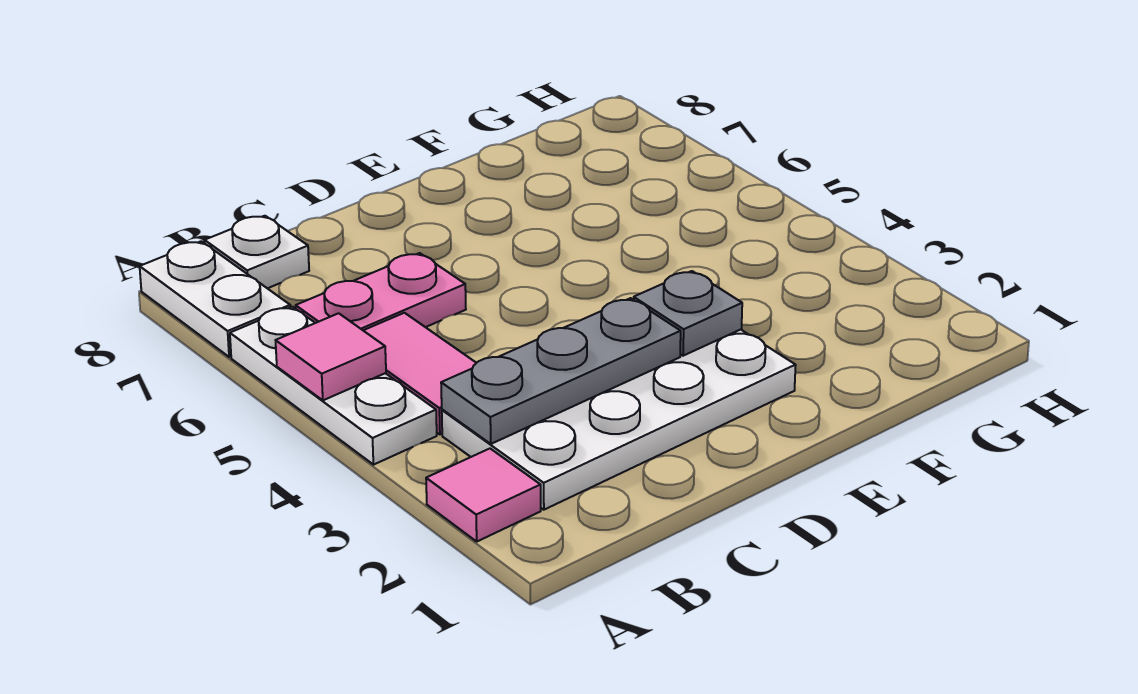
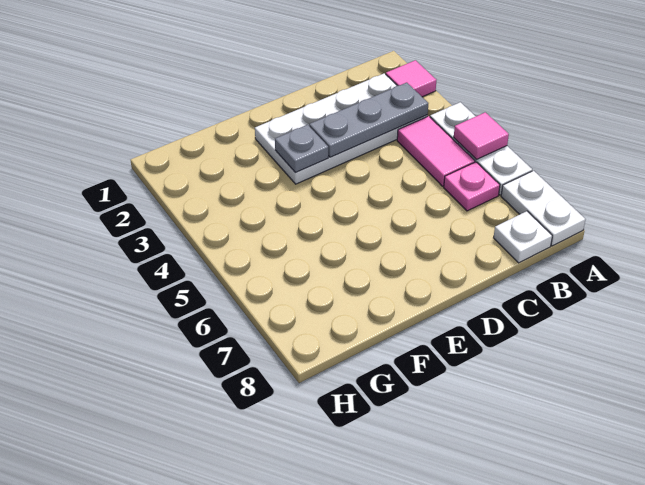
pink plate B6:C6 level 1 -> pink plate B6 level 1

